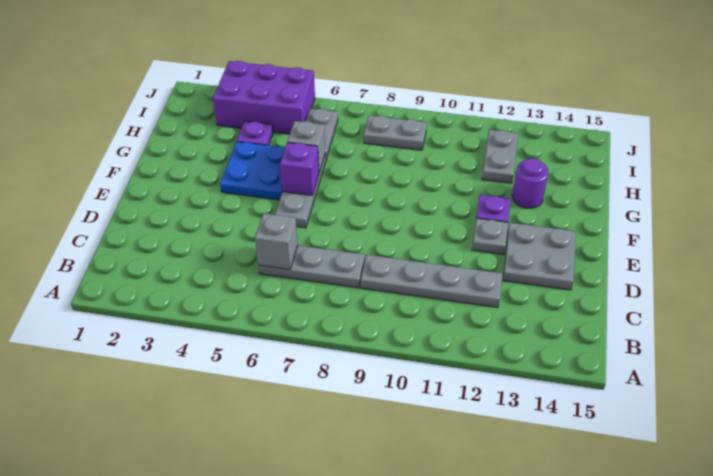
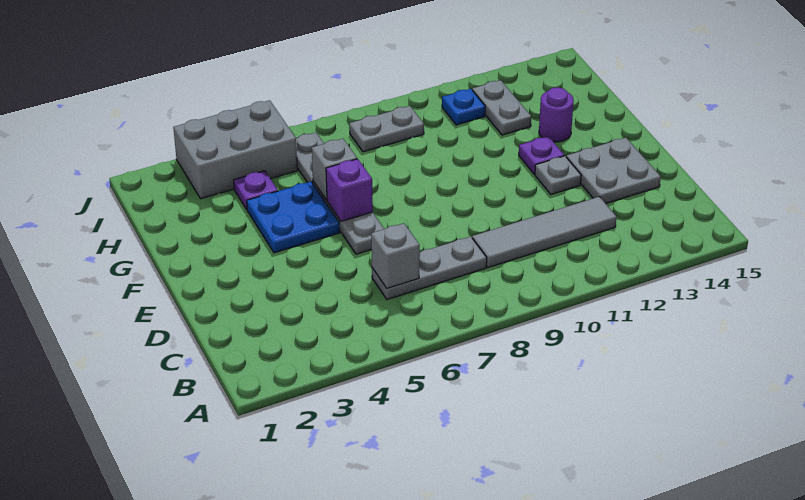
grey plate C9:C12 level 1 -> grey tile C9:C12 level 1
purple brick I3:J5 level 1 -> grey brick I3:J5 level 1
none -> blue plate I11 level 1

